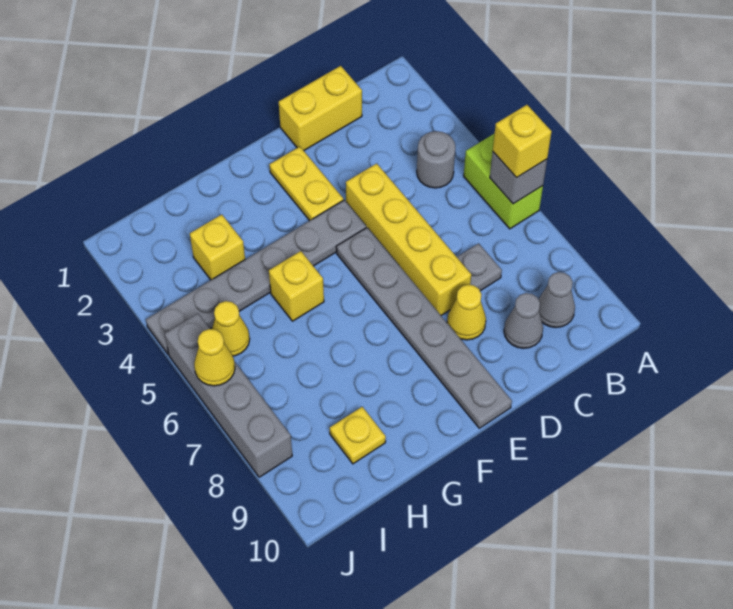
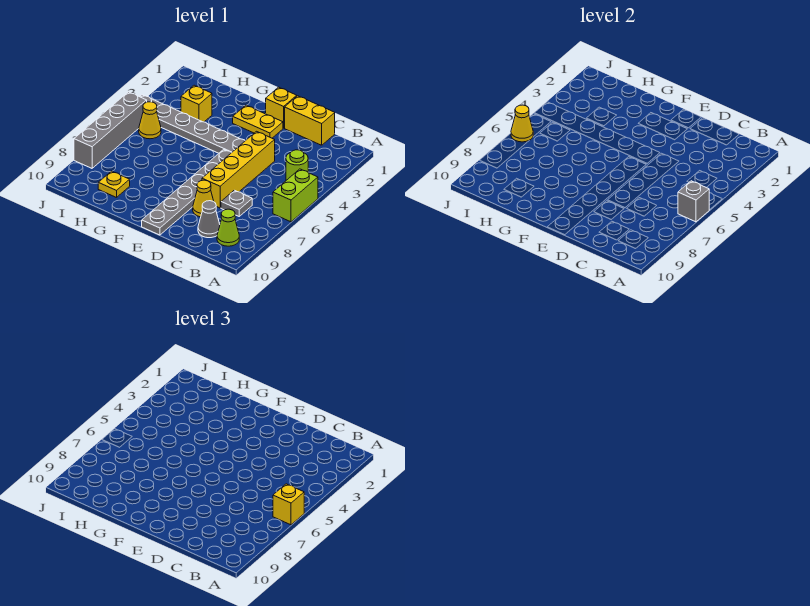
grey round brick B4 level 1 -> lime round brick B4 level 1
grey cone B9 level 1 -> lime cone B9 level 1
yellow plate E2:E3 level 1 -> yellow plate E2:F2 level 1
yellow brick G5 level 1 -> yellow brick E1 level 1

